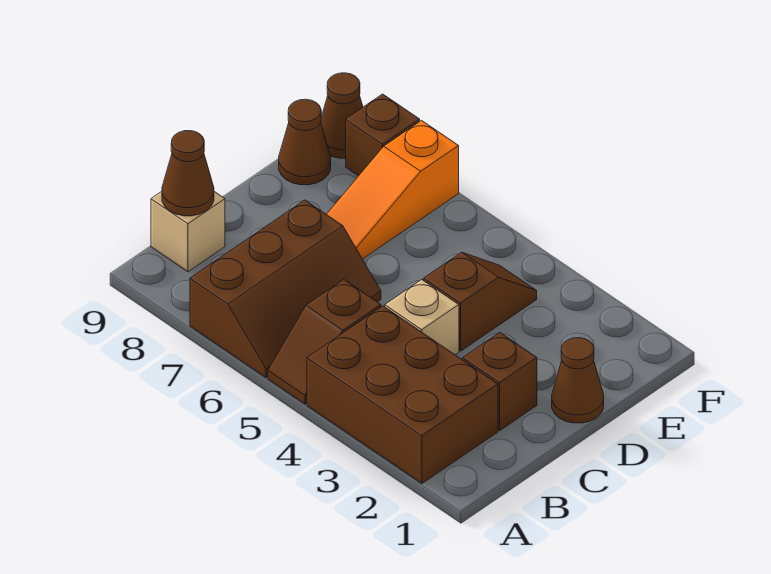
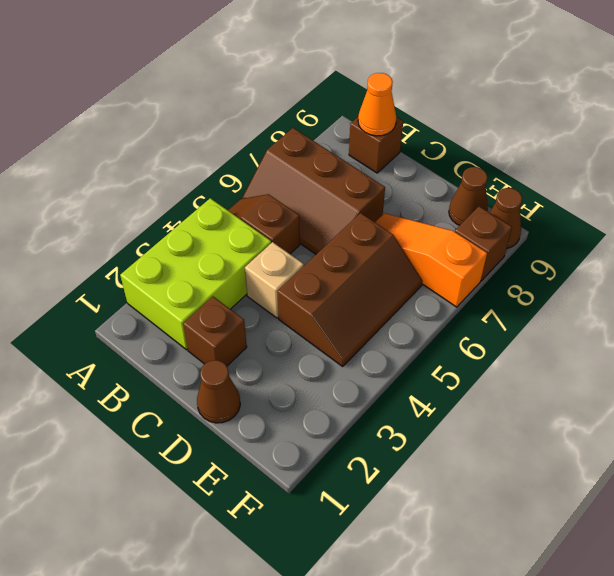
brown brick A2:B4 level 1 -> lime brick A2:B4 level 1
tan brick B9 level 1 -> brown brick B9 level 1
brown cone B9 level 2 -> orange cone B9 level 2
brown slope D4:E4 level 1 top D -> brown slope D4:E6 level 1 top D

